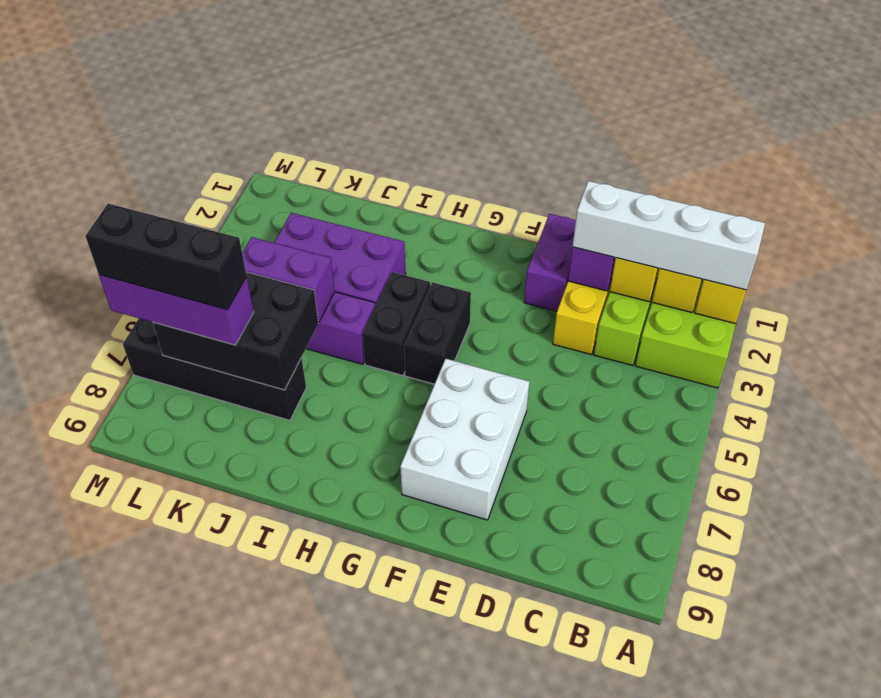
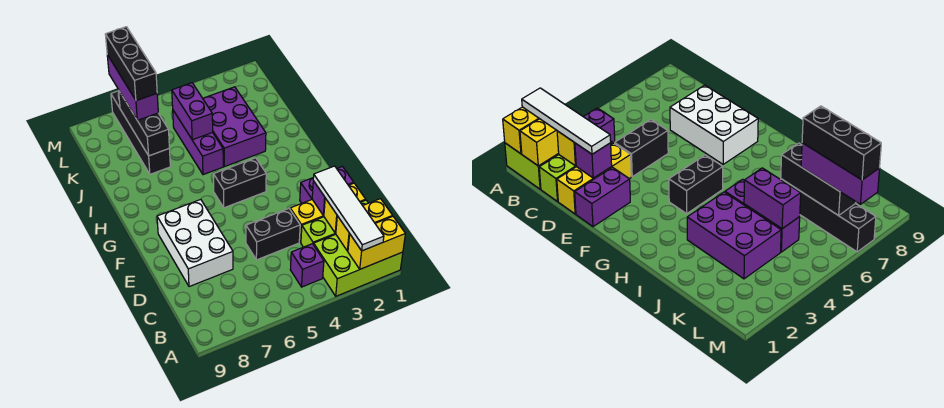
white brick A2:D2 level 3 -> white tile A2:D2 level 3
none -> purple brick B4 level 1
white brick E6:F8 level 1 -> white brick D7:F8 level 1
black brick H4:H5 level 1 -> black brick D4:D5 level 1
black brick J6:L7 level 2 -> black brick J7:L7 level 2

